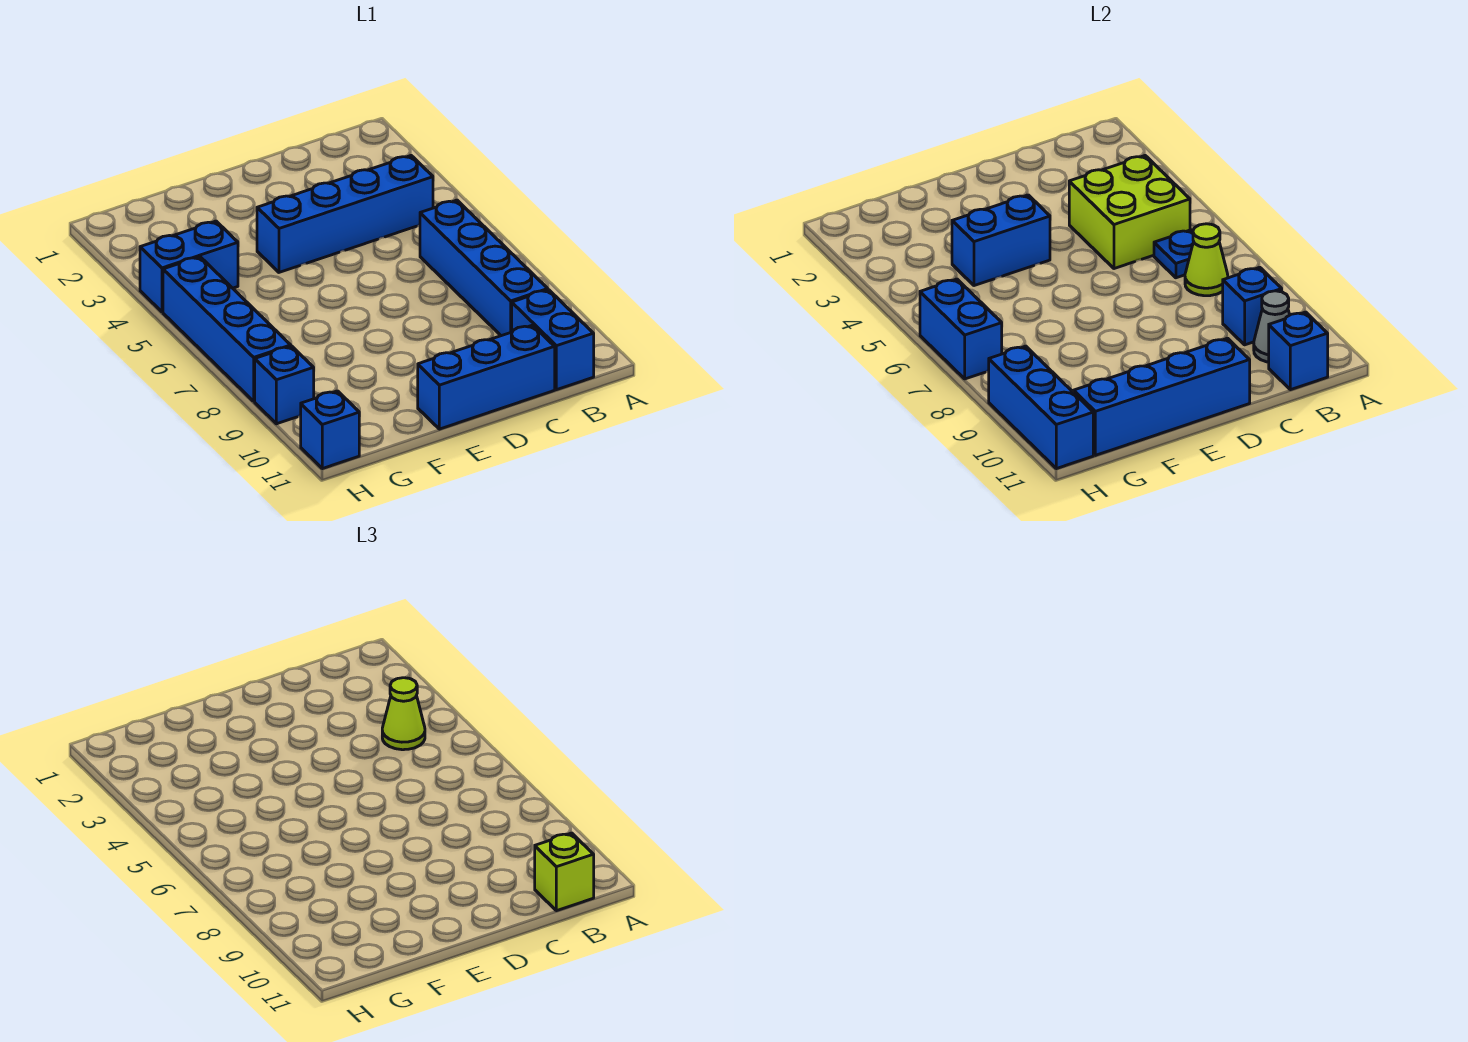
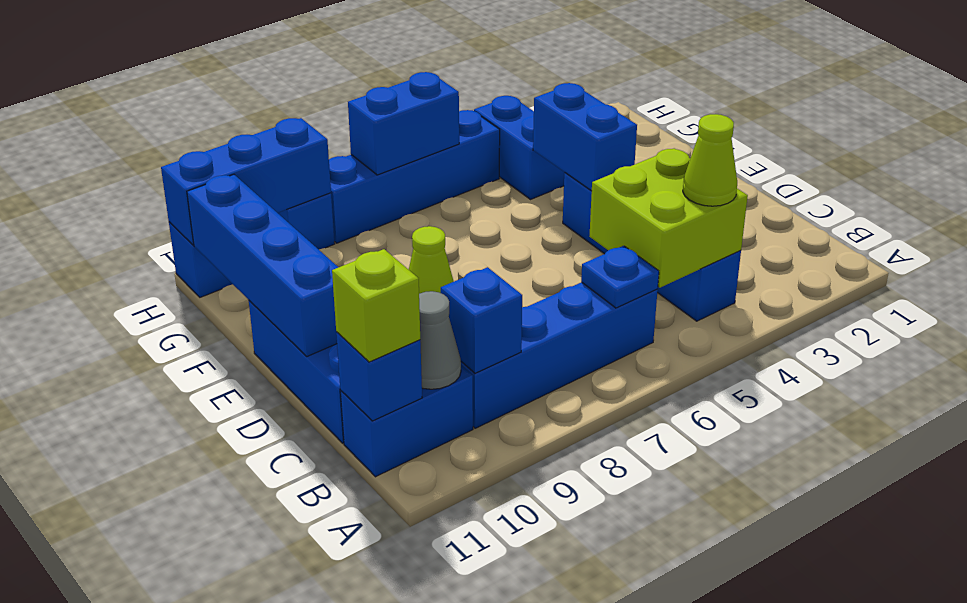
lime cone B7 level 2 -> lime cone E8 level 1

